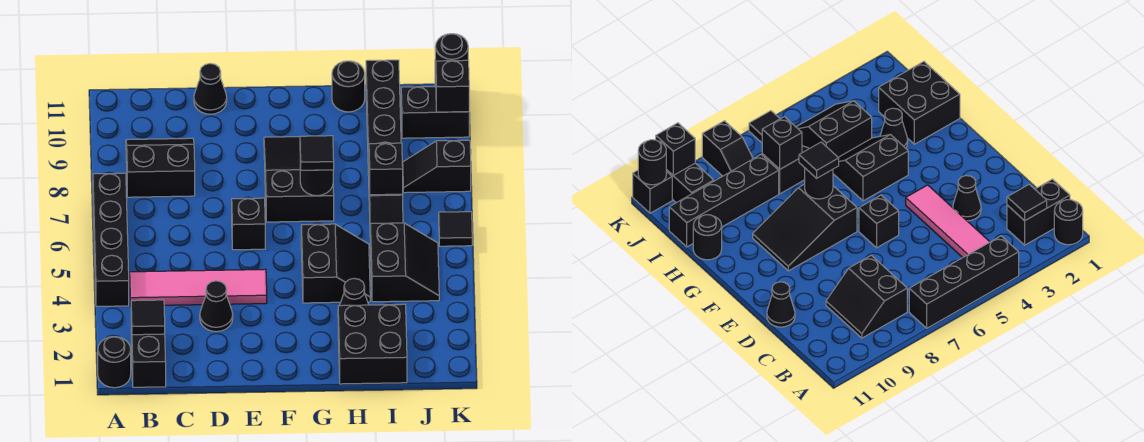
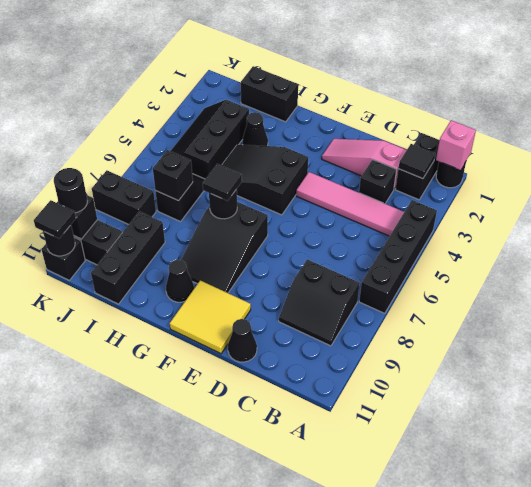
none -> pink brick A1 level 2
none -> pink slope C2:E2 level 1 top C
black cone D3 level 1 -> black cone G10 level 1
black brick E6 level 1 -> black brick C3 level 1
none -> yellow tile E10:F11 level 1
black slope G4:H5 level 1 top G -> black slope F4:H5 level 1 top F
black brick H1:I2 level 1 -> black brick H1:I1 level 1
black round brick H11 level 1 -> black round brick K10 level 3
black slope I4:J5 level 1 top I -> black slope I3:J5 level 1 top I
black brick I8:I11 level 1 -> black brick I9:I11 level 1
black slope J8:K8 level 1 top K -> black brick J8:K8 level 1
black tile K6 level 1 -> black tile K11 level 3

